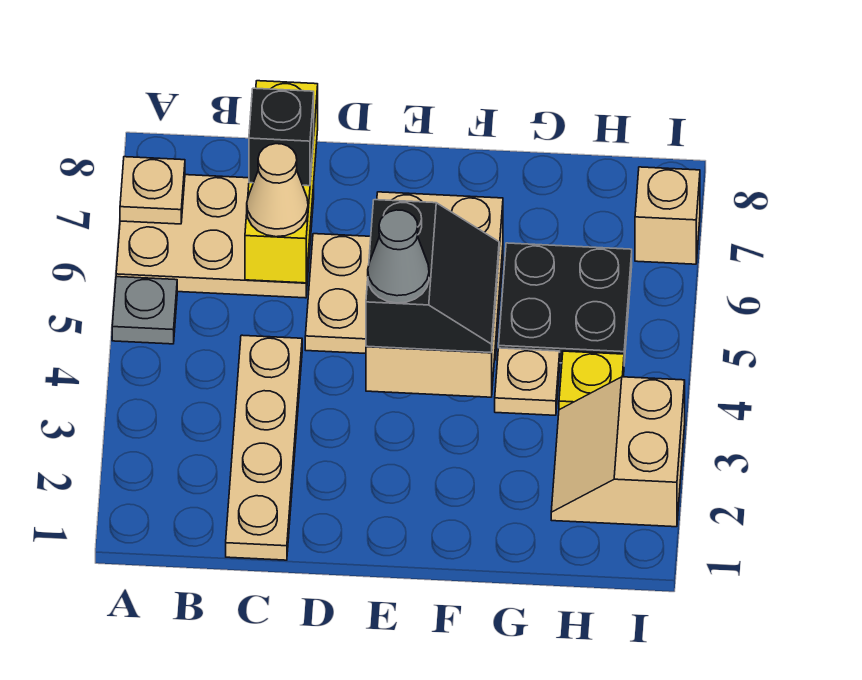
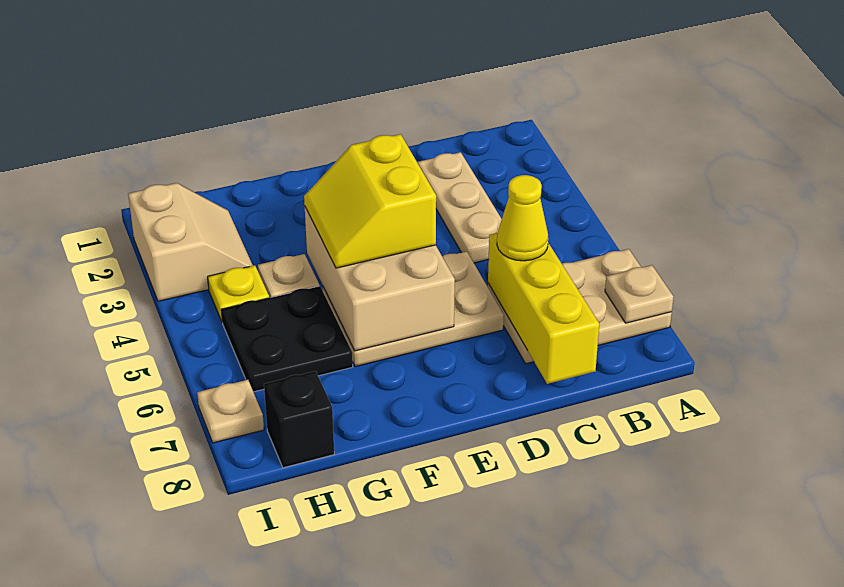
grey plate A5 level 1 -> none
tan plate C1:C4 level 1 -> tan plate C2:C4 level 1
tan cone C6 level 3 -> yellow cone C6 level 3
black brick C7 level 3 -> black brick H8 level 1
black slope E4:F5 level 3 top E -> yellow slope E4:F5 level 3 top E
grey cone E4 level 4 -> none
tan brick I7 level 1 -> tan plate I7 level 1

